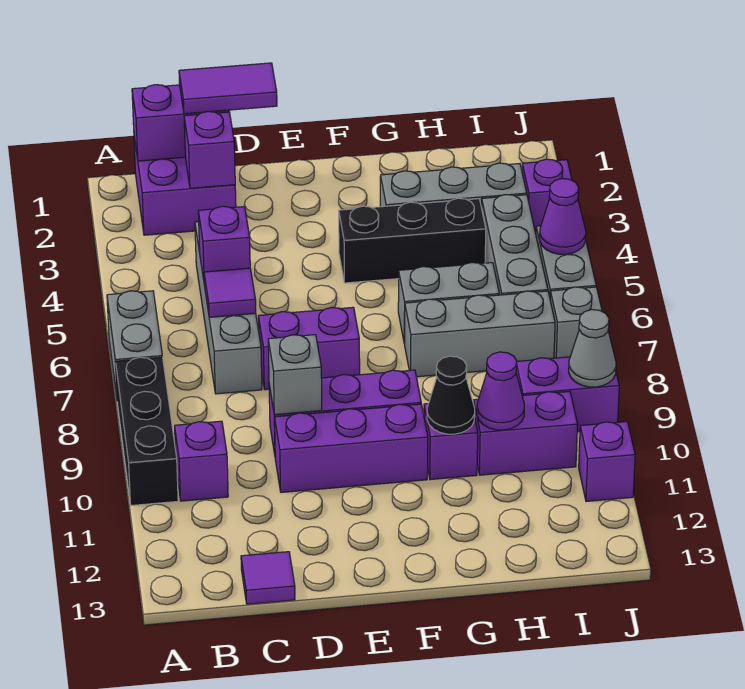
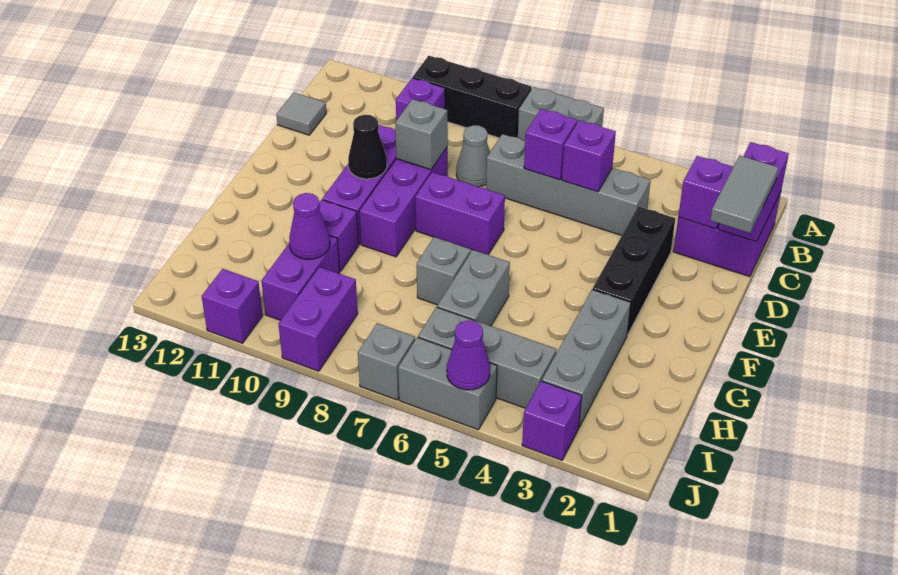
purple tile C1:D1 level 3 -> grey tile C1:D1 level 3
purple tile C6 level 2 -> purple brick C6 level 2
purple tile C13 level 1 -> grey tile C13 level 1
purple brick D7:E7 level 1 -> purple brick E7:E8 level 1
black brick F4:H4 level 1 -> black brick D3:F3 level 1
grey brick G7:I7 level 1 -> grey brick G7 level 1
black cone G10 level 2 -> black cone E10 level 2
grey cone J9 level 2 -> grey cone C8 level 1

